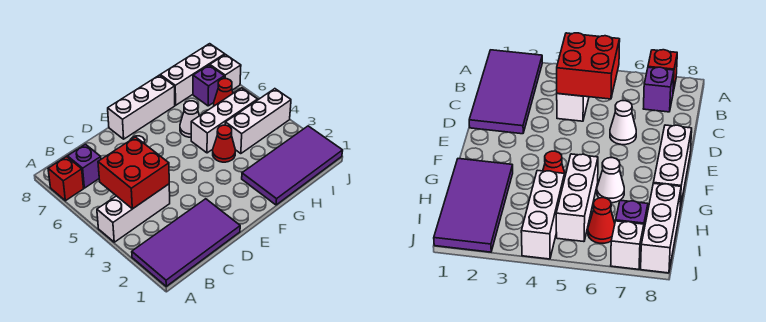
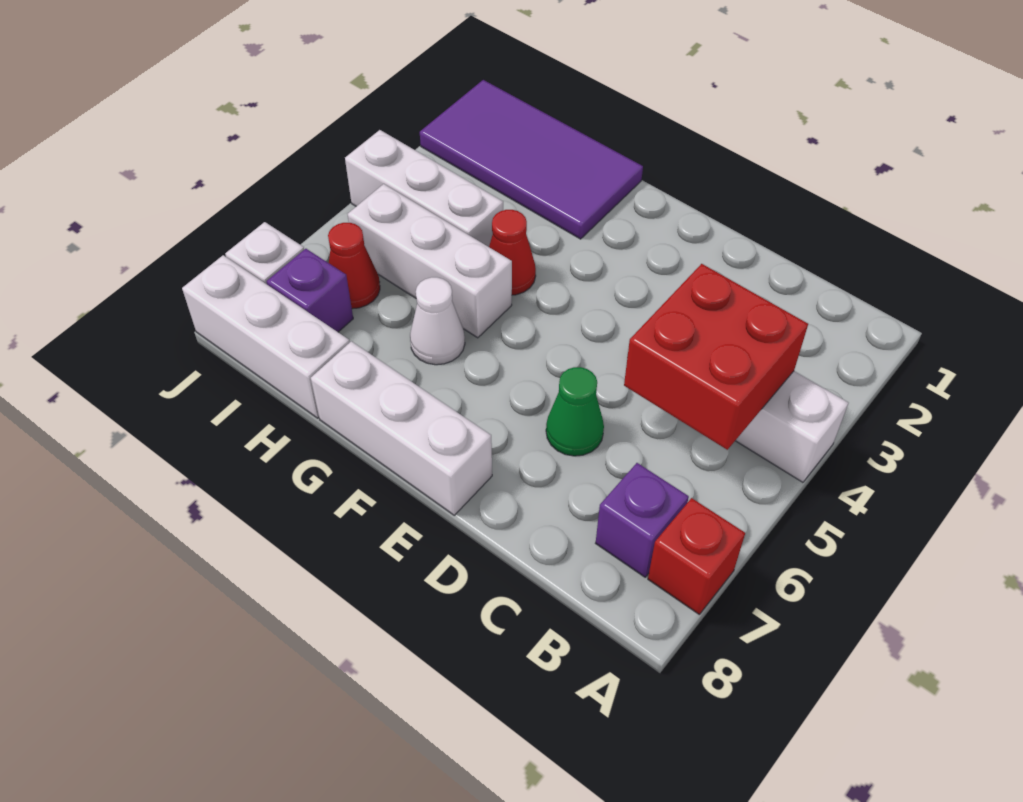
purple tile A1:D2 level 1 -> none
white cone D6 level 1 -> green cone D6 level 1

